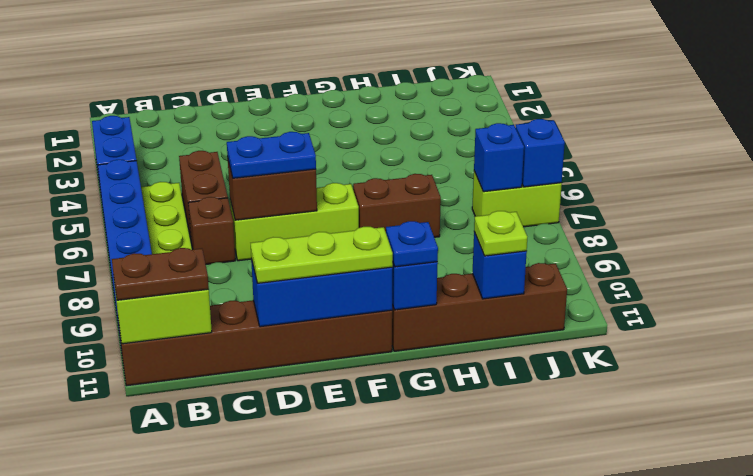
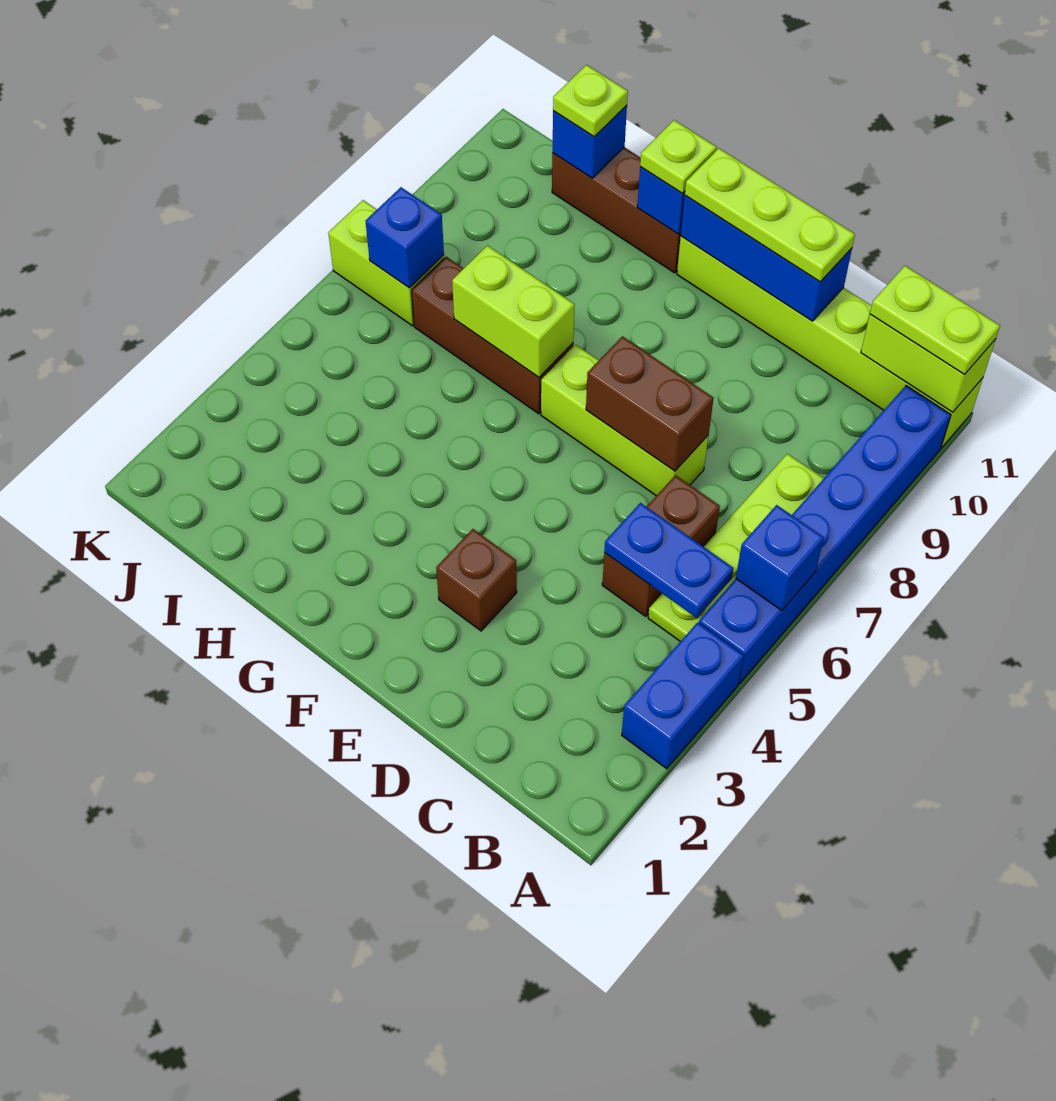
brown brick A11:F11 level 1 -> lime brick A11:F11 level 1
brown plate A11:B11 level 3 -> lime plate A11:B11 level 3
brown brick C7 level 1 -> brown brick E3 level 1
blue plate D7:E7 level 3 -> blue plate B5:C5 level 2
brown brick G7:H7 level 1 -> brown brick G7:I7 level 1
none -> lime brick G7:H7 level 2
brown brick G11:J11 level 1 -> brown brick G11:I11 level 1
blue plate G11 level 3 -> lime plate G11 level 3
blue brick K7 level 2 -> blue brick A6 level 2

